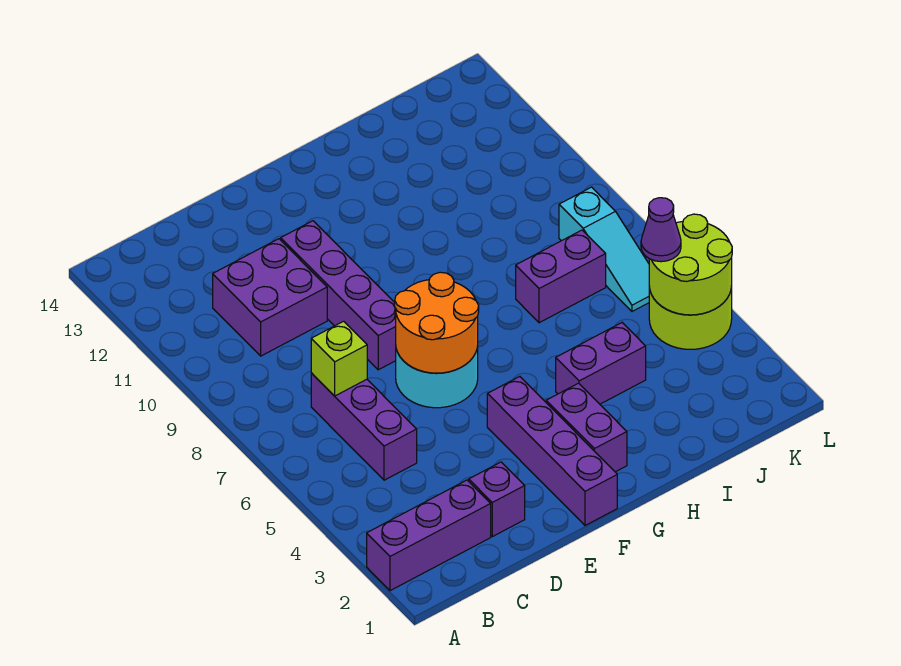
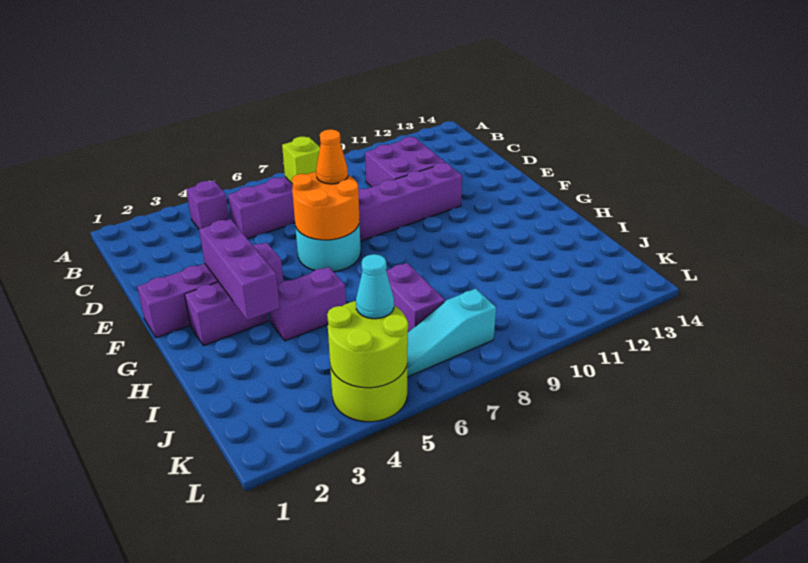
purple brick A2:C2 level 1 -> purple brick F3:H3 level 2
purple brick D2 level 1 -> purple brick B4 level 1
none -> orange cone E7 level 3
purple brick H4:I4 level 1 -> purple brick H4:H5 level 1
purple cone K5 level 3 -> cyan cone K5 level 3

